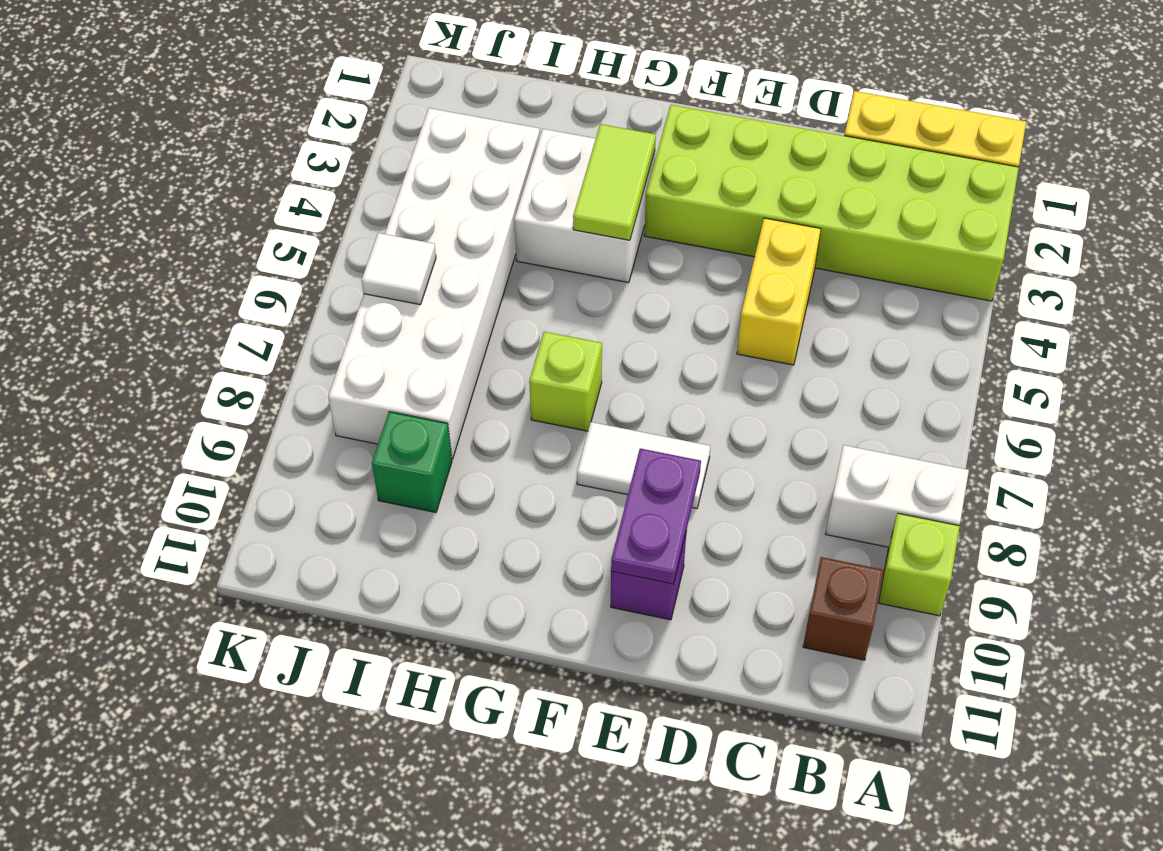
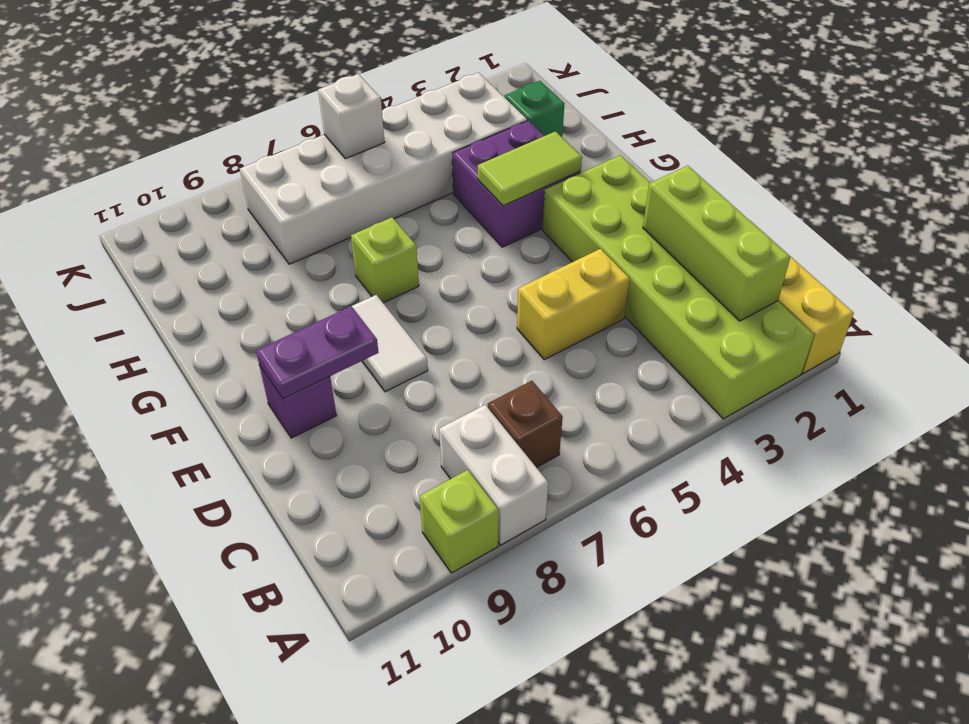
none -> lime brick B2:D2 level 2
brown brick B10 level 1 -> brown brick B7 level 1
white brick G3:H4 level 1 -> purple brick G3:H4 level 1
green brick I9 level 1 -> green brick I2 level 1
white tile J6 level 2 -> white brick J6 level 2

